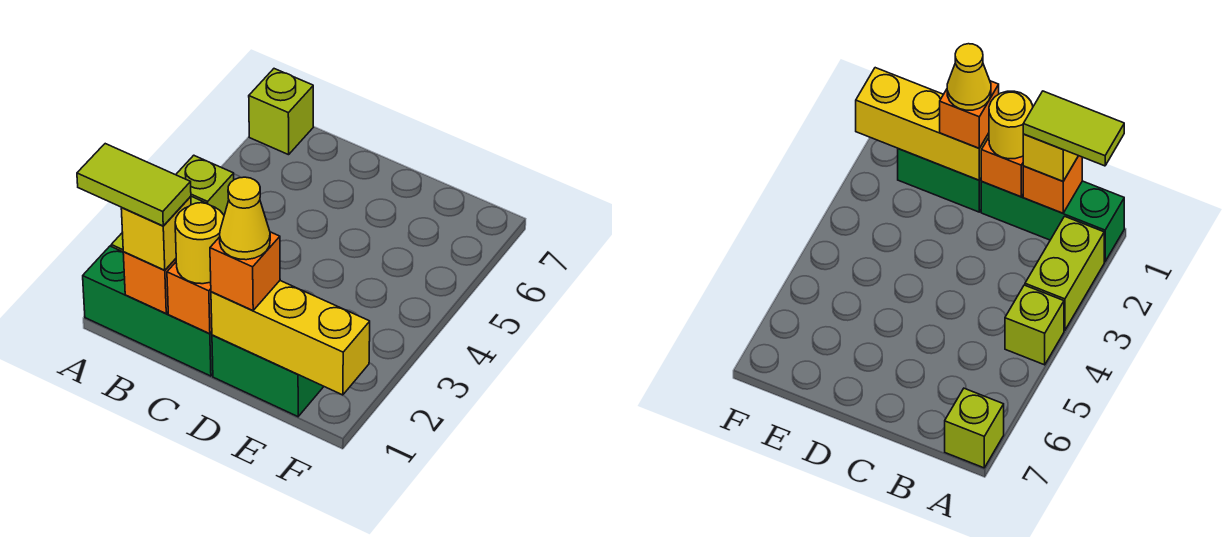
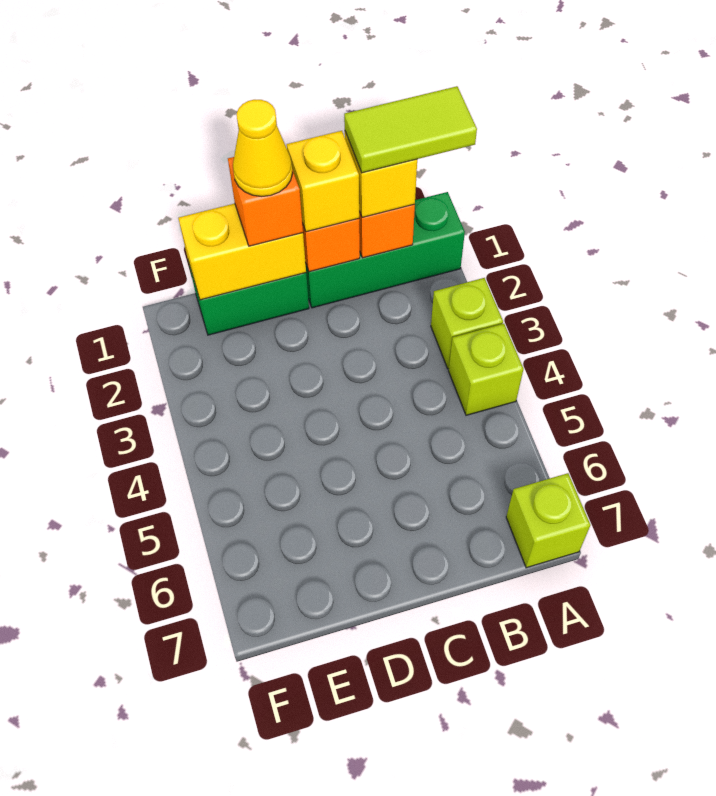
lime brick A2:A3 level 1 -> lime brick A3 level 1
yellow round brick C1 level 3 -> yellow brick C1 level 3
yellow brick D1:F1 level 2 -> yellow brick D1:E1 level 2

